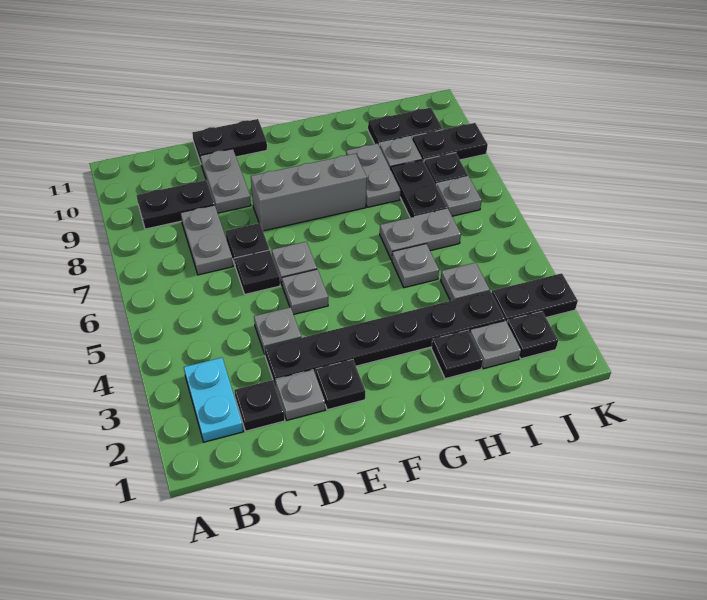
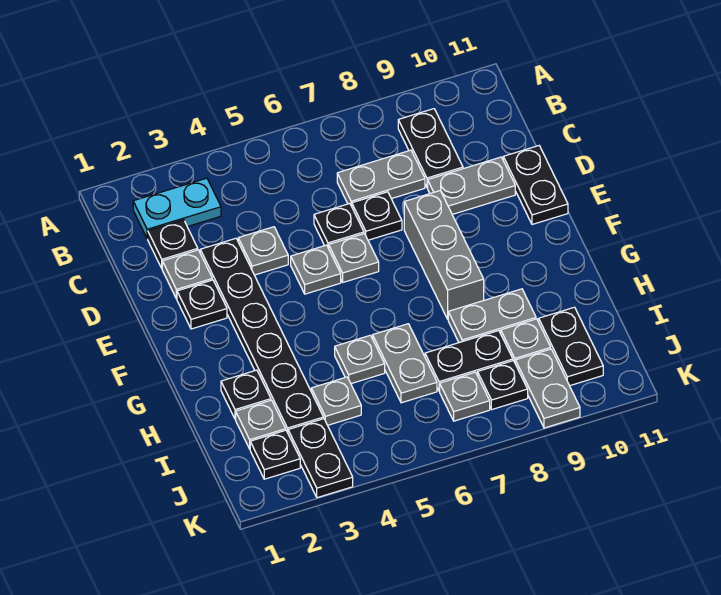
black plate J9:K9 level 1 -> grey plate J9:K9 level 1

